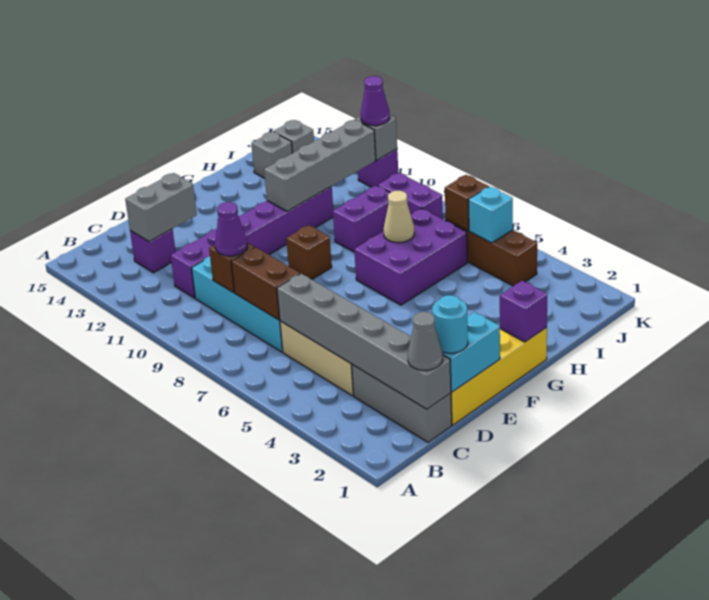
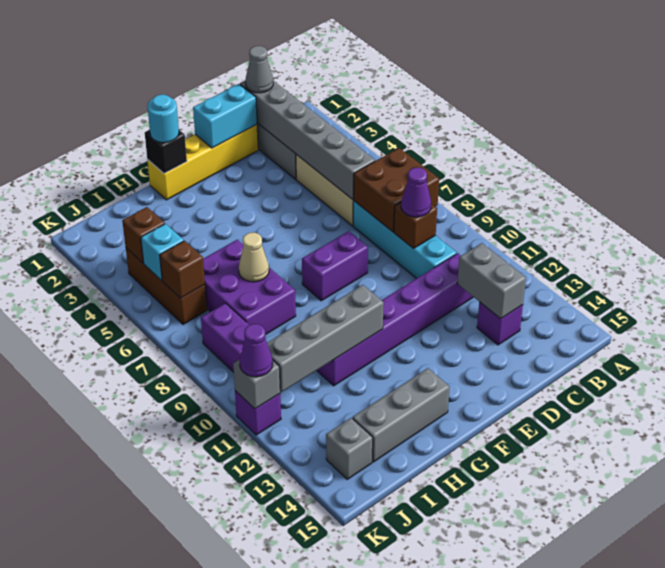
brown brick C7:C8 level 2 -> brown brick B7:C8 level 2
grey brick C13:D13 level 2 -> grey brick C12:C13 level 2
cyan round brick D1 level 3 -> cyan round brick G1 level 3
brown brick F9 level 1 -> brown brick J4 level 2
purple brick G1 level 2 -> black brick G1 level 2
purple brick G6:I7 level 1 -> purple brick H6:I8 level 1
purple brick H9:I9 level 1 -> purple brick E8:F8 level 1
grey brick I14 level 1 -> grey brick G14:I14 level 1

